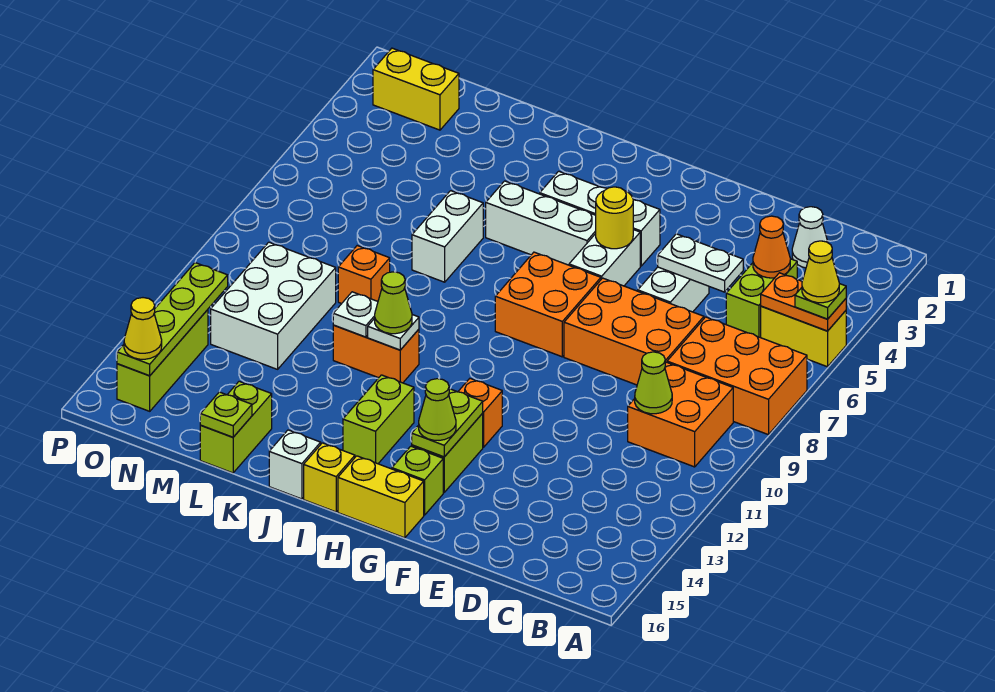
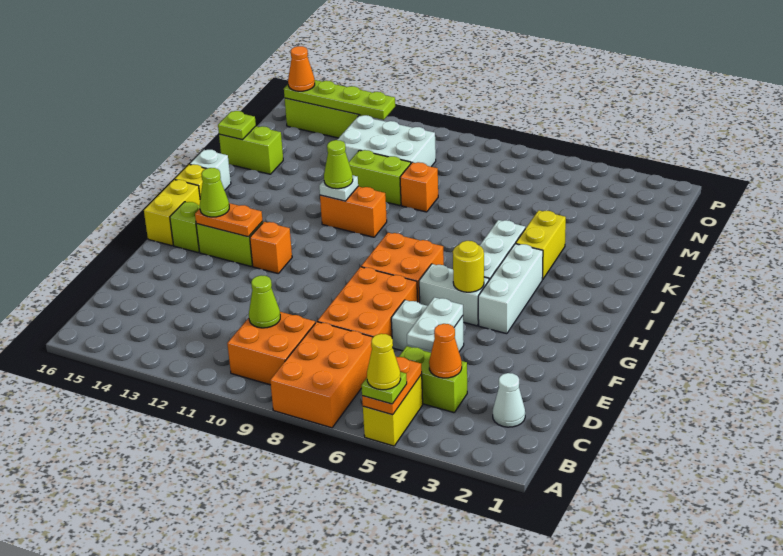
lime plate G13:G14 level 2 -> orange plate G13:G14 level 2
lime brick I13:I14 level 1 -> lime brick L10:L11 level 1
orange brick J11:K11 level 1 -> orange brick J10:J11 level 1
white brick K6:K7 level 1 -> none
white plate K11 level 2 -> none
yellow brick N2:O2 level 1 -> yellow brick J4:K4 level 1
yellow cone O15 level 3 -> orange cone O15 level 3

